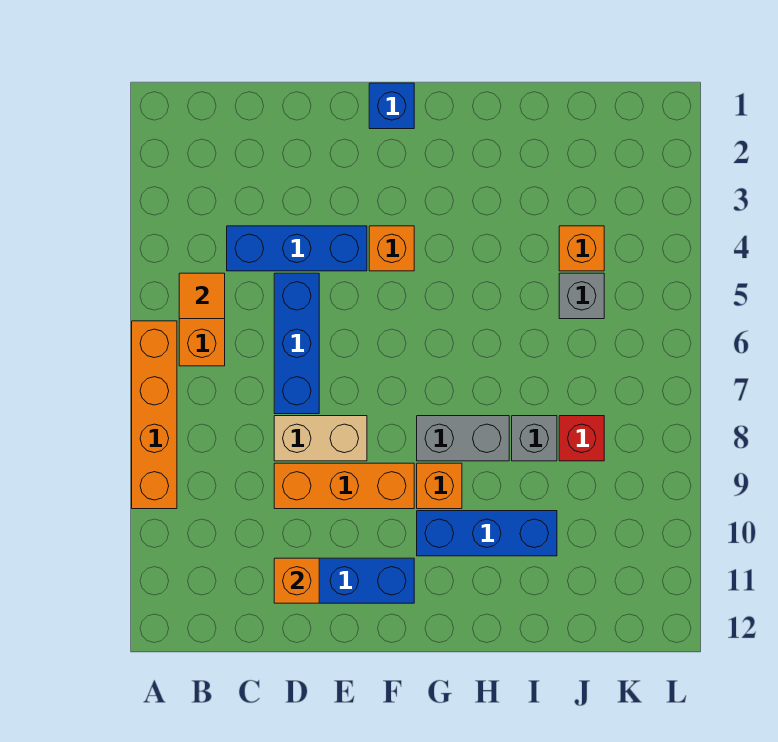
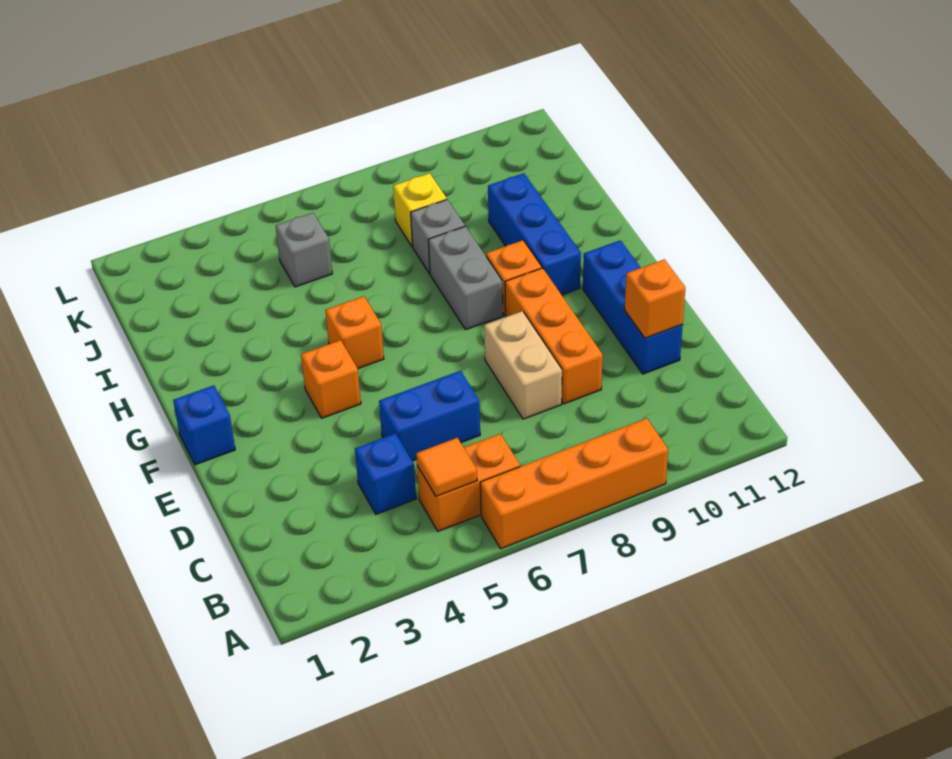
blue brick C4:E4 level 1 -> blue brick C4 level 1
blue brick D5:D7 level 1 -> blue brick D5:D6 level 1
orange brick J4 level 1 -> orange brick G5 level 1
red brick J8 level 1 -> yellow brick J8 level 1

